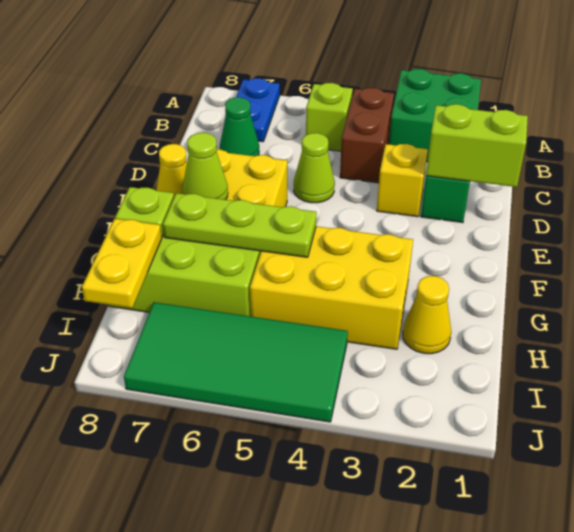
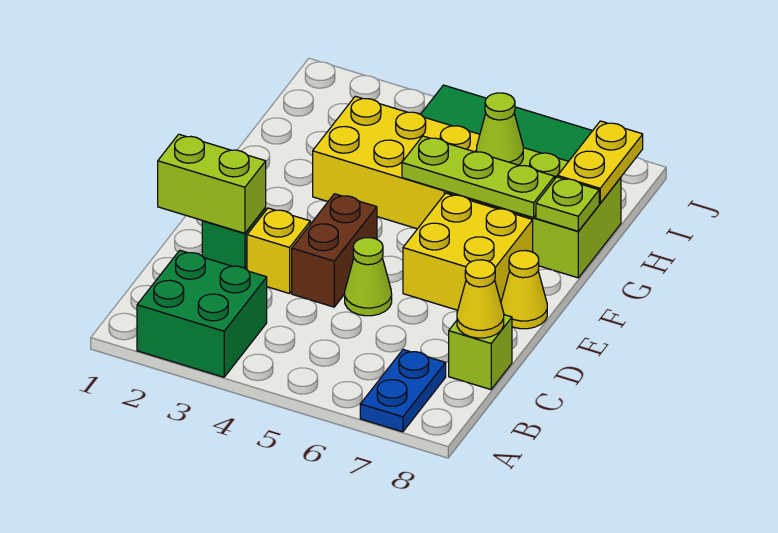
brown brick B4:C4 level 1 -> brown brick D4:E4 level 1
lime brick B5 level 1 -> lime brick C8 level 1
green cone C7 level 1 -> none
lime cone F7 level 2 -> lime cone H6 level 2
yellow cone H2 level 1 -> yellow cone C8 level 2

